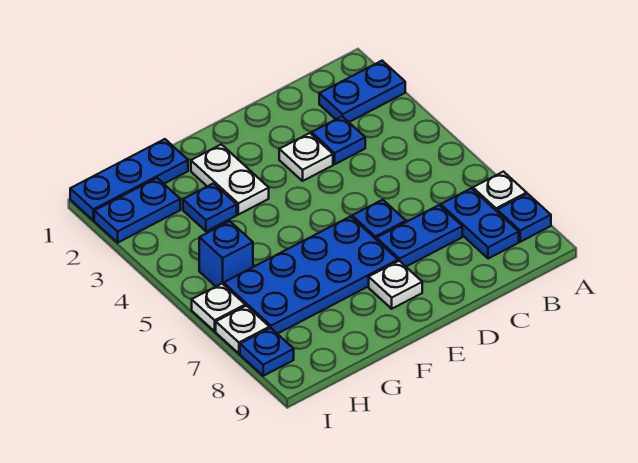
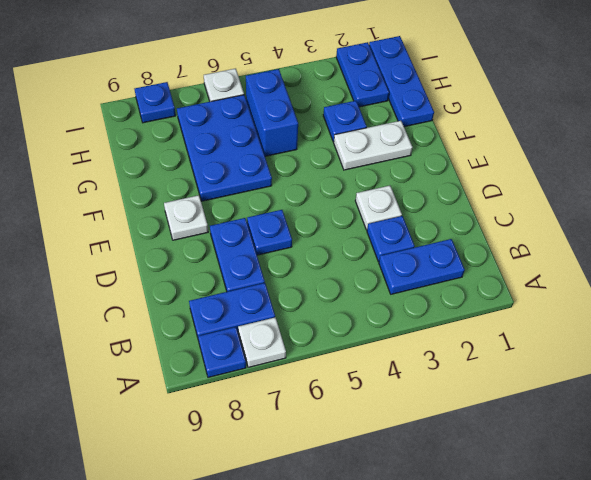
blue plate A2:B2 level 1 -> blue plate B2:B3 level 1
blue plate E6:H7 level 1 -> blue plate F6:H7 level 1
blue brick H5 level 1 -> blue brick G5:H5 level 1
white plate I7 level 1 -> none

